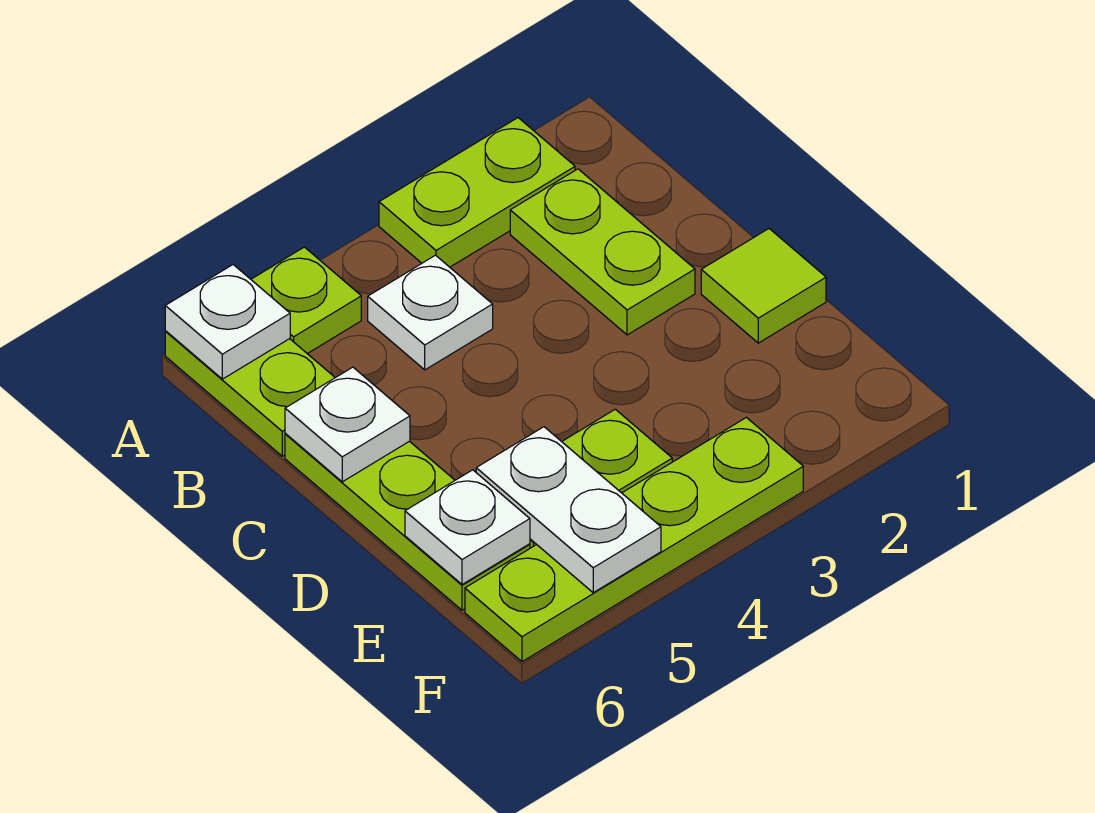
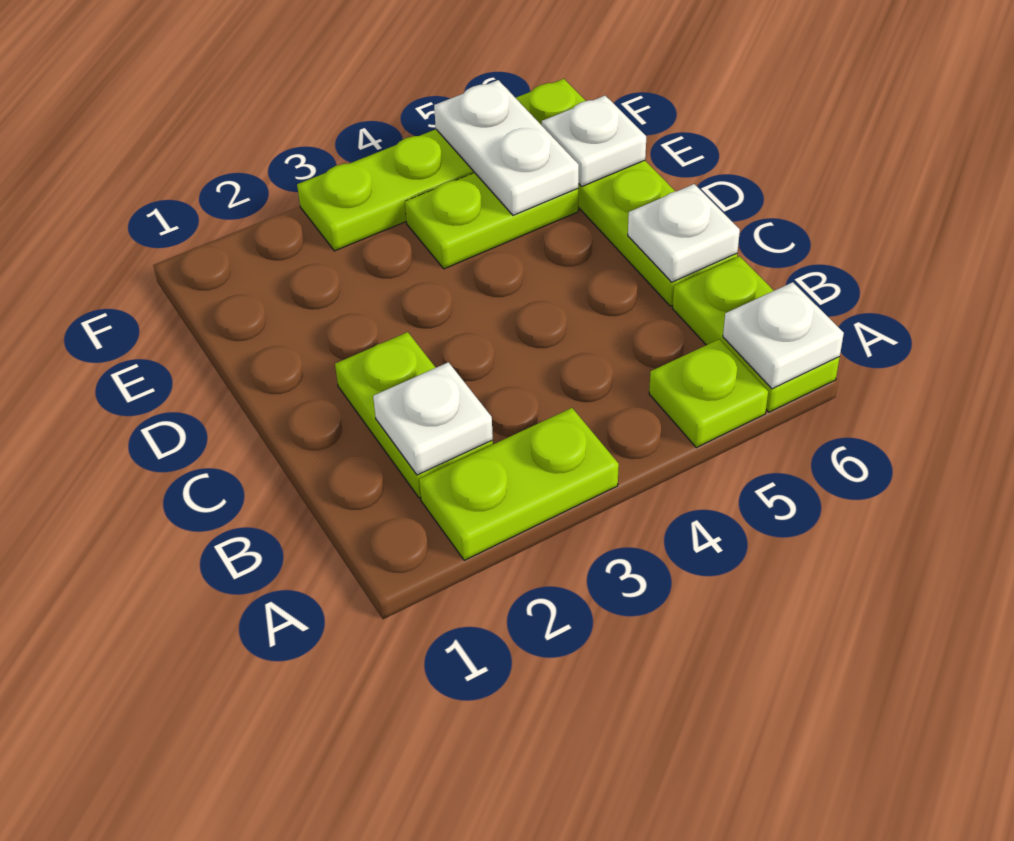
white plate B4 level 1 -> white plate B2 level 2
lime tile D1 level 1 -> none

